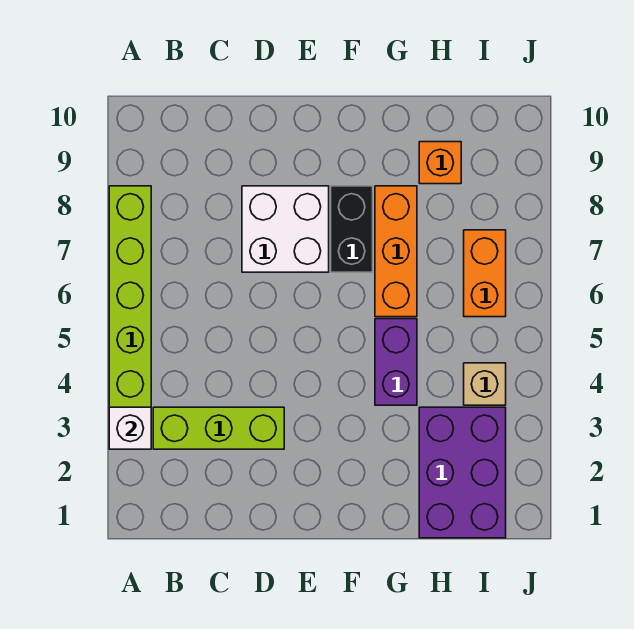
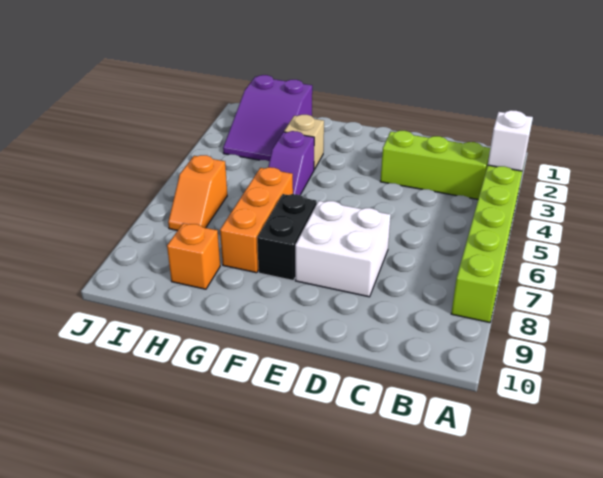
purple brick G4:G5 level 1 -> purple slope G4:G5 level 1 top 4
purple brick H1:I3 level 1 -> purple slope H1:I3 level 1 top 1
tan brick I4 level 1 -> tan brick G3 level 1
orange brick I6:I7 level 1 -> orange slope I6:I7 level 1 top 6

